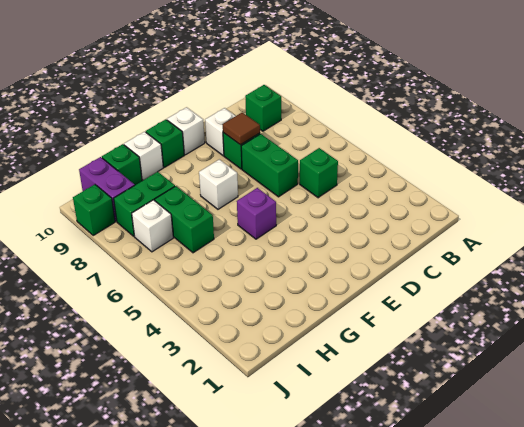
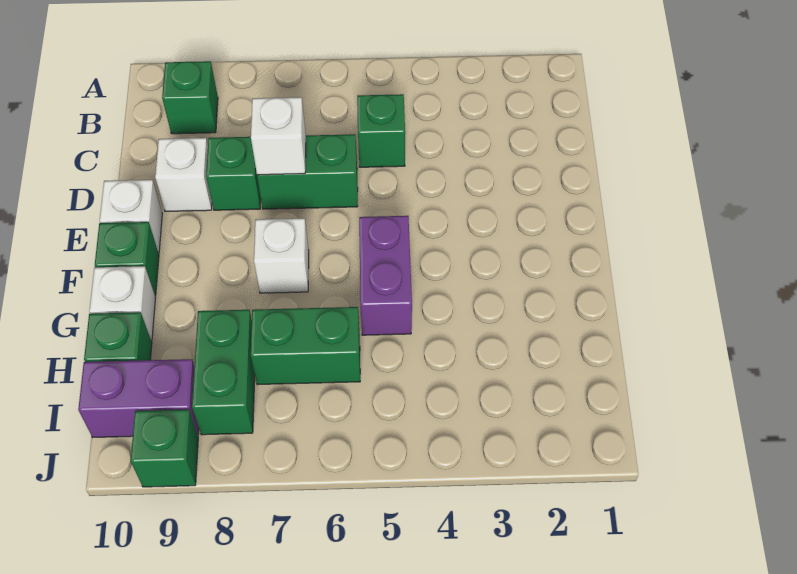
brown tile D8 level 2 -> none
purple brick F5 level 1 -> purple brick F5:G5 level 1
white brick I7 level 1 -> white brick D7 level 2

